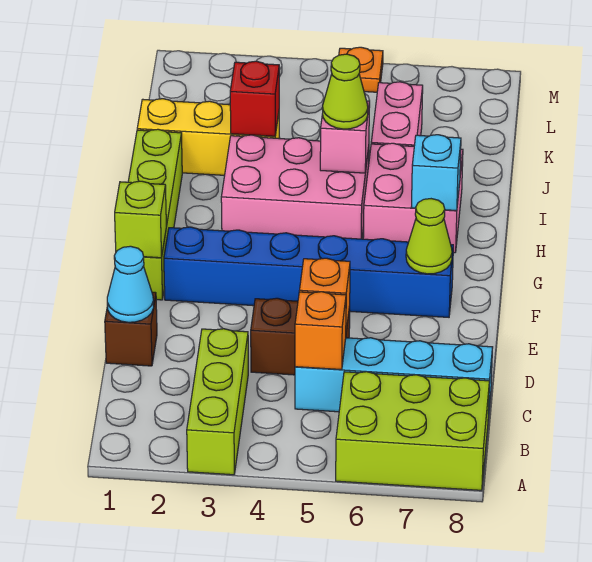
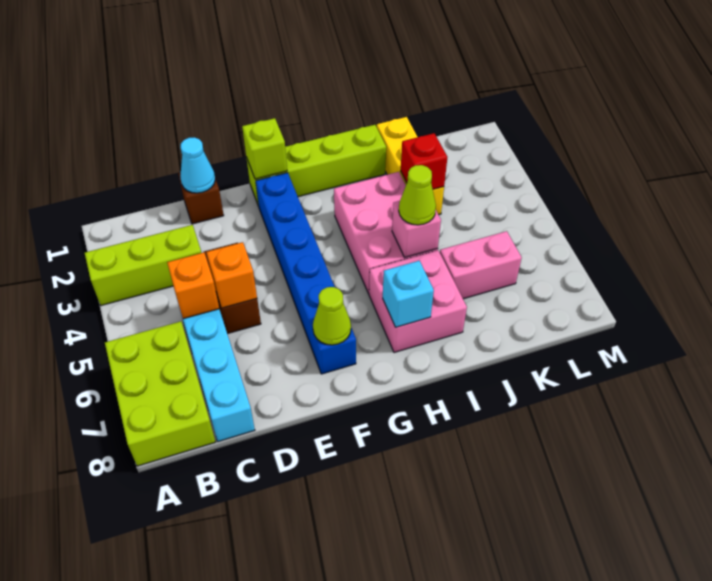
orange plate M5 level 1 -> none

